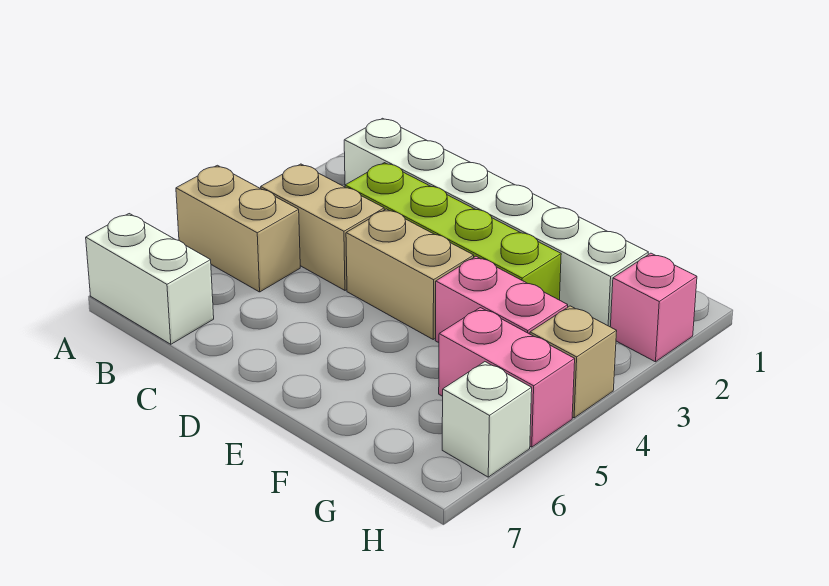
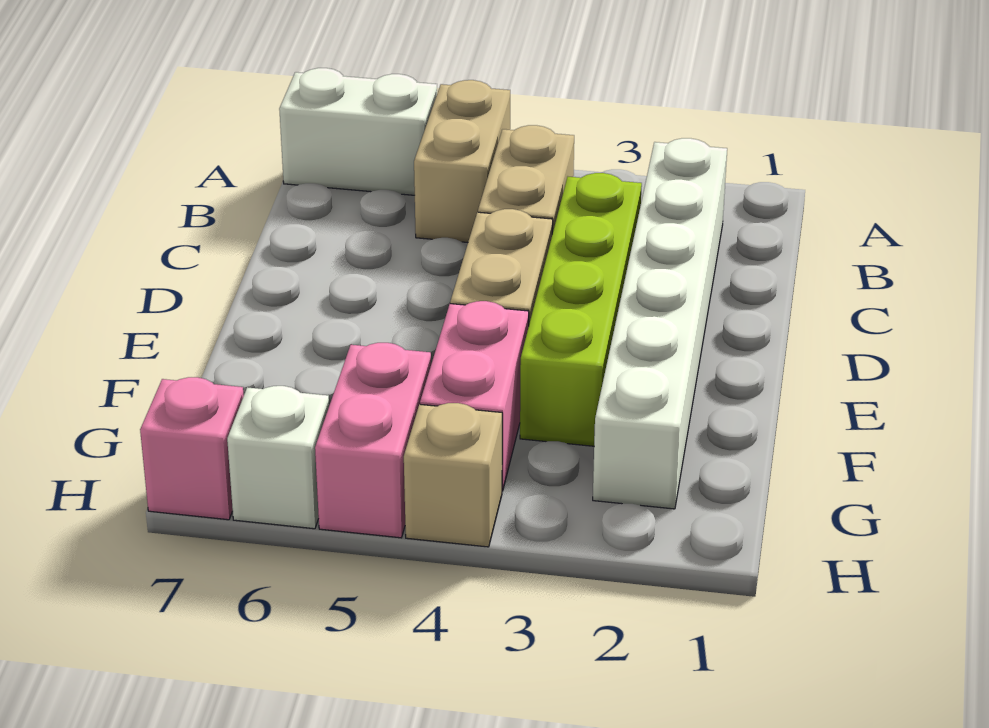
white brick A7:B7 level 1 -> white brick A6:A7 level 1
pink brick H2 level 1 -> pink brick H7 level 1

